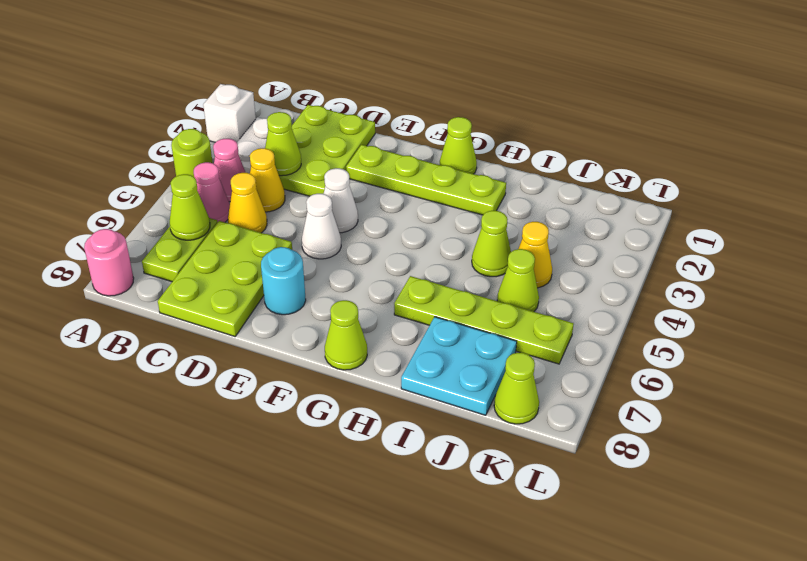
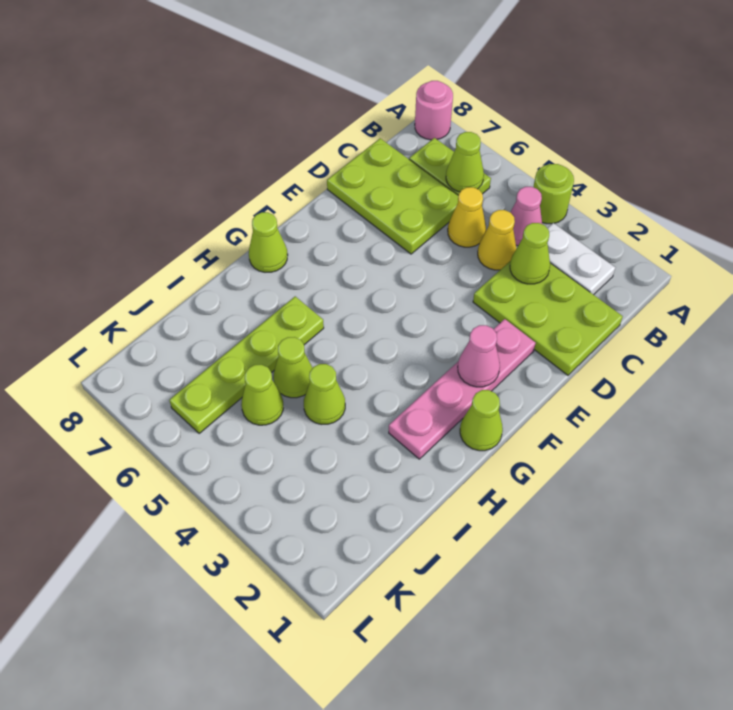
white brick A2 level 1 -> none
pink cone B5 level 1 -> pink cone F2 level 2
lime plate E2:H2 level 1 -> pink plate E2:H2 level 1
white cone E4 level 1 -> none
white cone E5 level 1 -> none
cyan round brick E7 level 1 -> none
cyan plate I7:J8 level 1 -> none
yellow cone J4 level 1 -> none
lime cone K8 level 1 -> lime cone I5 level 1

